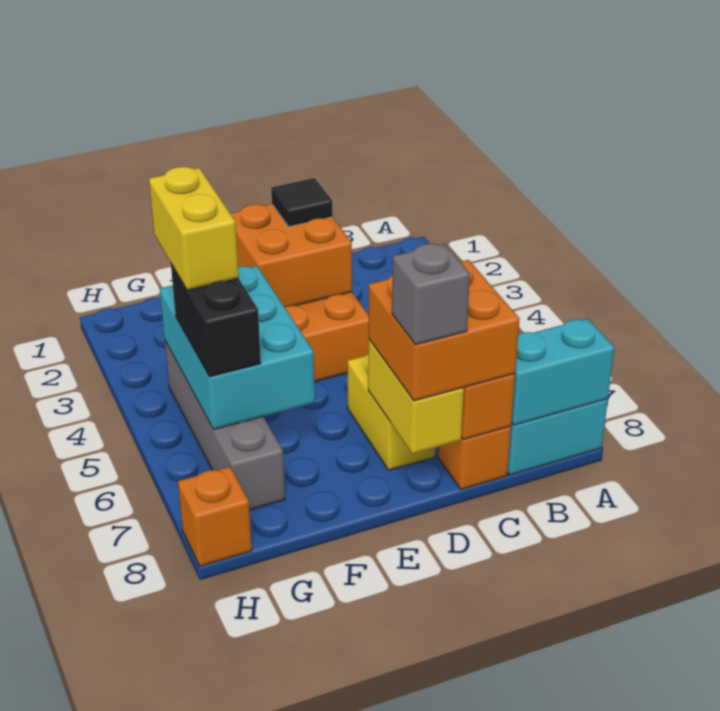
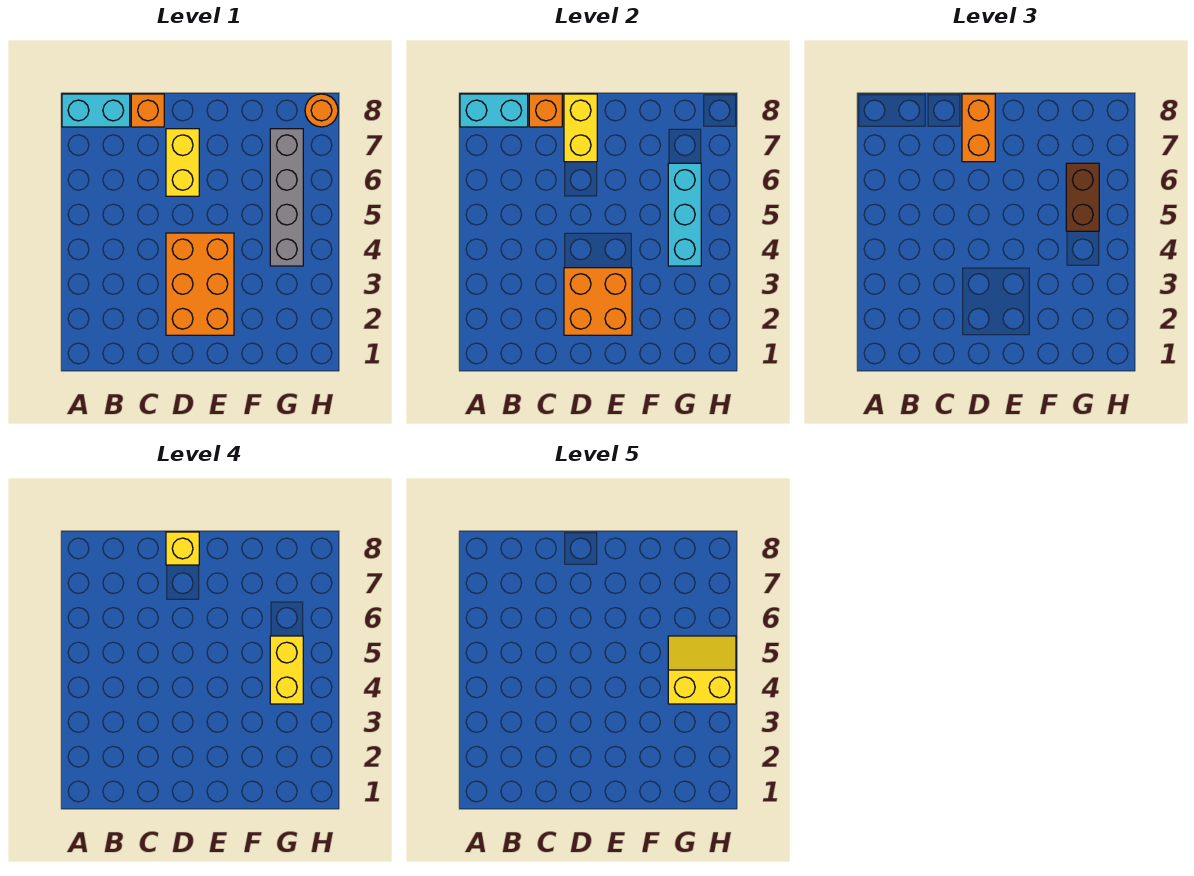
orange brick C7:D8 level 3 -> orange brick D7:D8 level 3
black tile D2 level 3 -> none
grey brick D8 level 4 -> yellow brick D8 level 4
cyan brick F4:G6 level 2 -> cyan brick G4:G6 level 2
none -> yellow slope G4:H5 level 5 top 4
black brick G5:G6 level 3 -> brown brick G5:G6 level 3
orange brick H8 level 1 -> orange round brick H8 level 1

